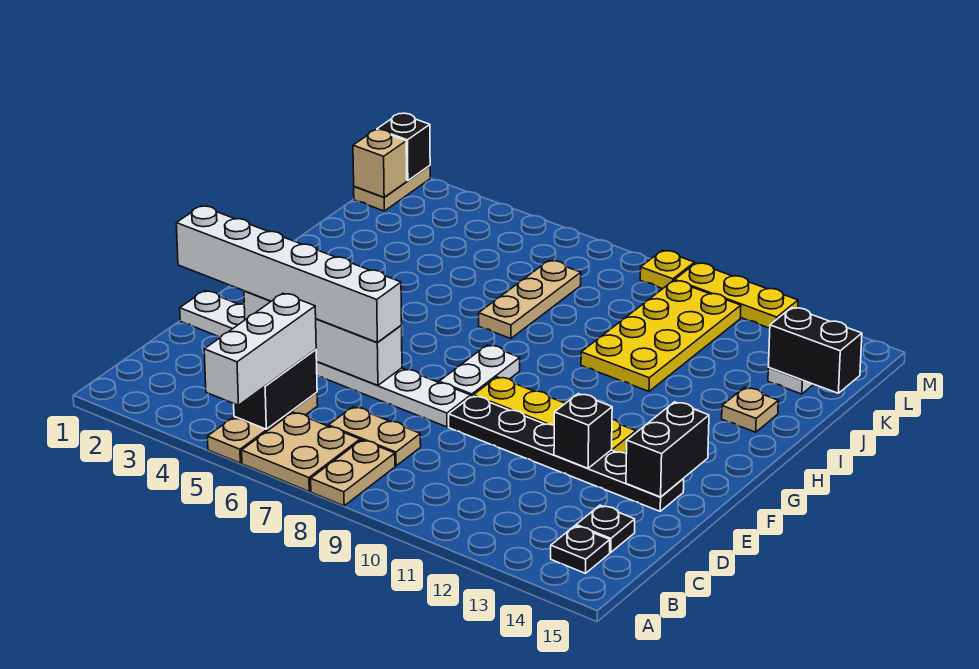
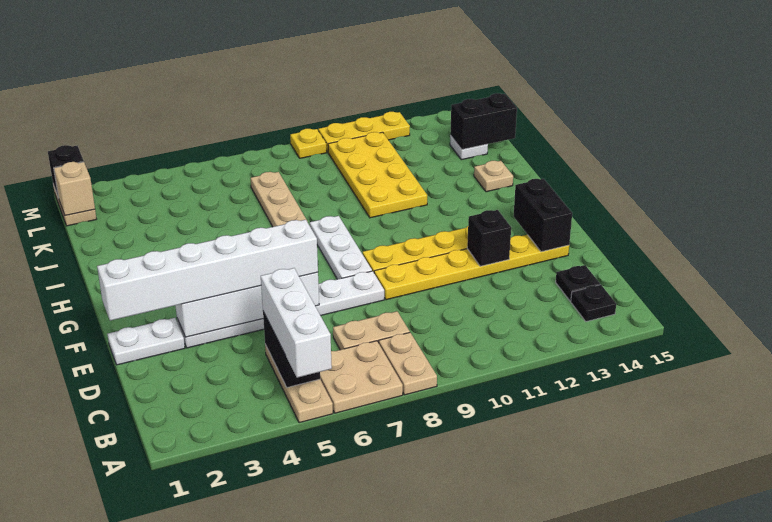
black plate E9:E14 level 1 -> yellow plate E9:E14 level 1
white plate F8:G8 level 1 -> white plate F8:H8 level 1

